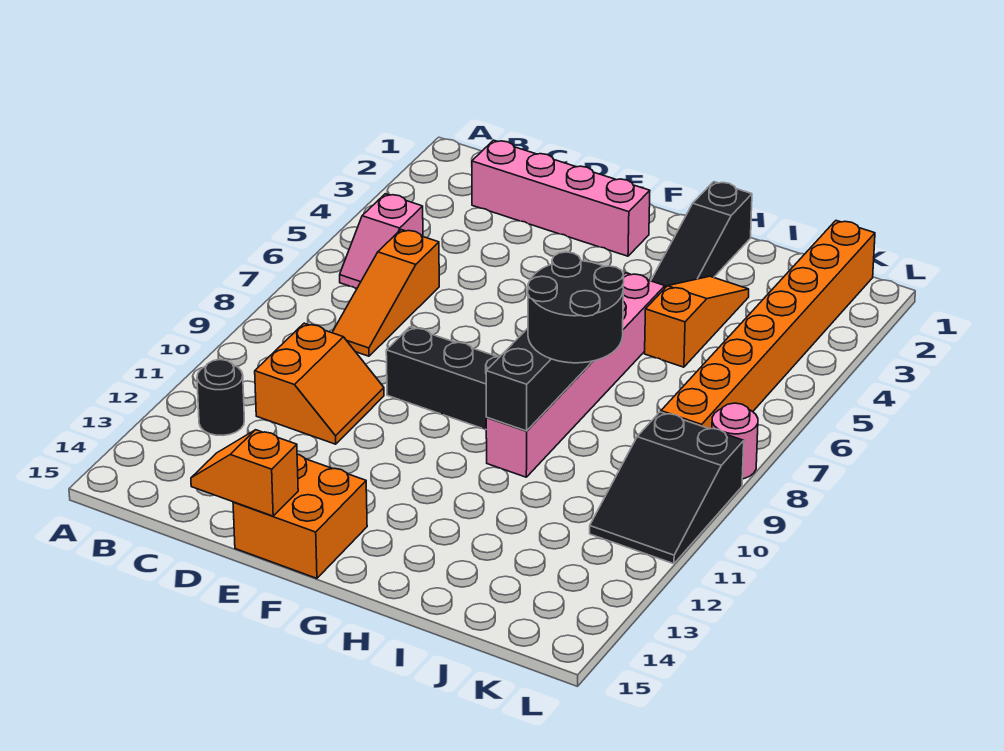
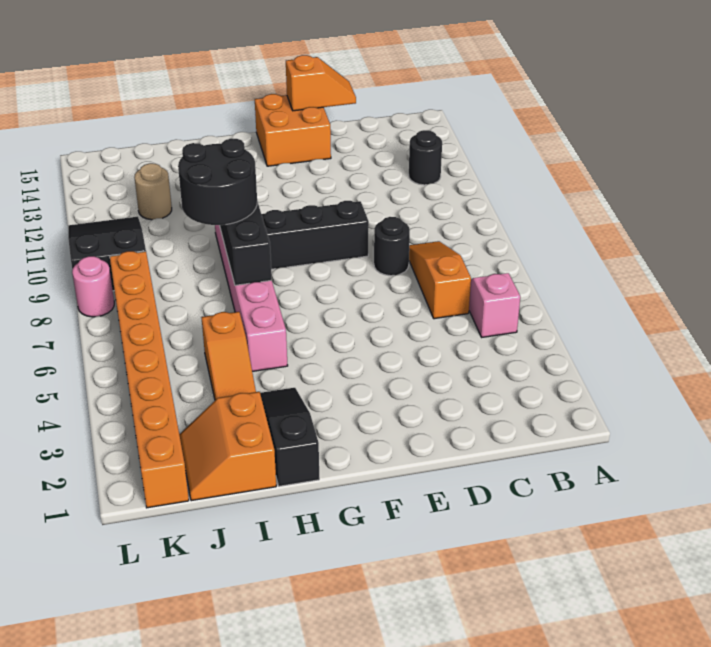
pink brick C2:F2 level 1 -> none
orange slope C10:D11 level 1 top C -> orange slope I1:J2 level 1 top I
none -> black round brick D8 level 1
none -> tan round brick J12 level 1

